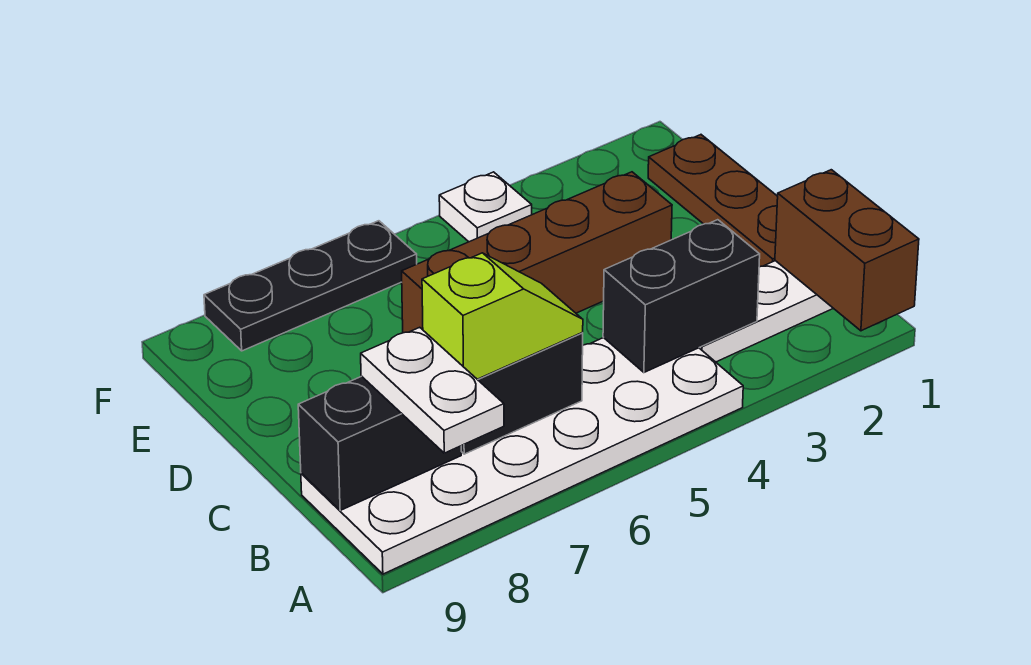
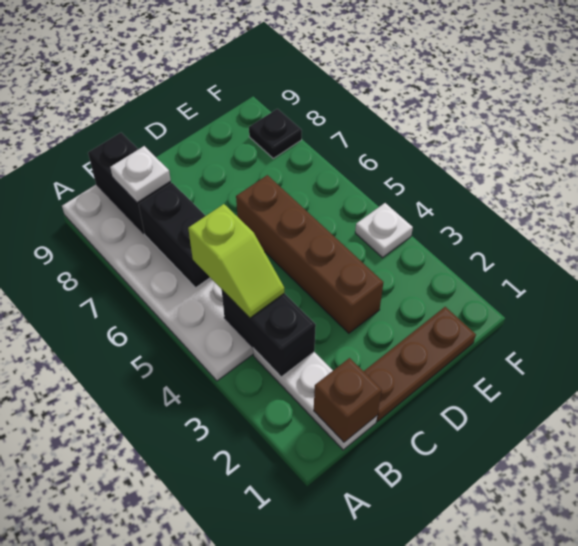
brown brick A1:B1 level 2 -> brown brick B1 level 2
white plate A8:B8 level 3 -> white plate B8 level 3
lime slope B6:B7 level 3 top 7 -> lime slope B4:B5 level 3 top 5
black plate F6:F8 level 1 -> black plate F8 level 1

